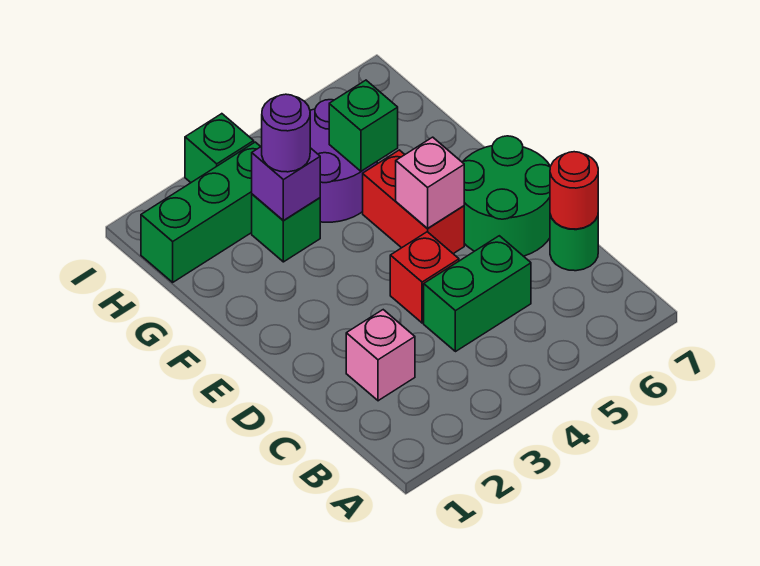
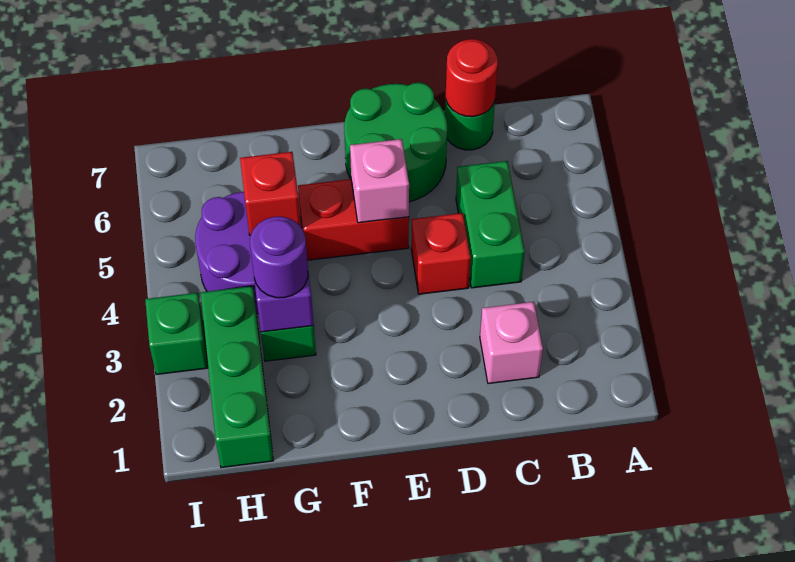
green brick G5 level 2 -> red brick G5 level 2

